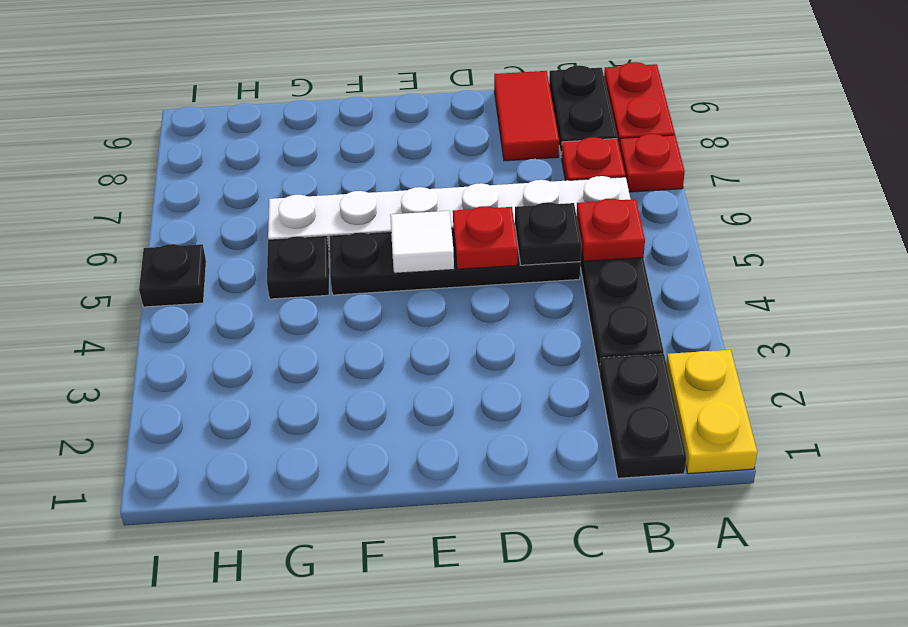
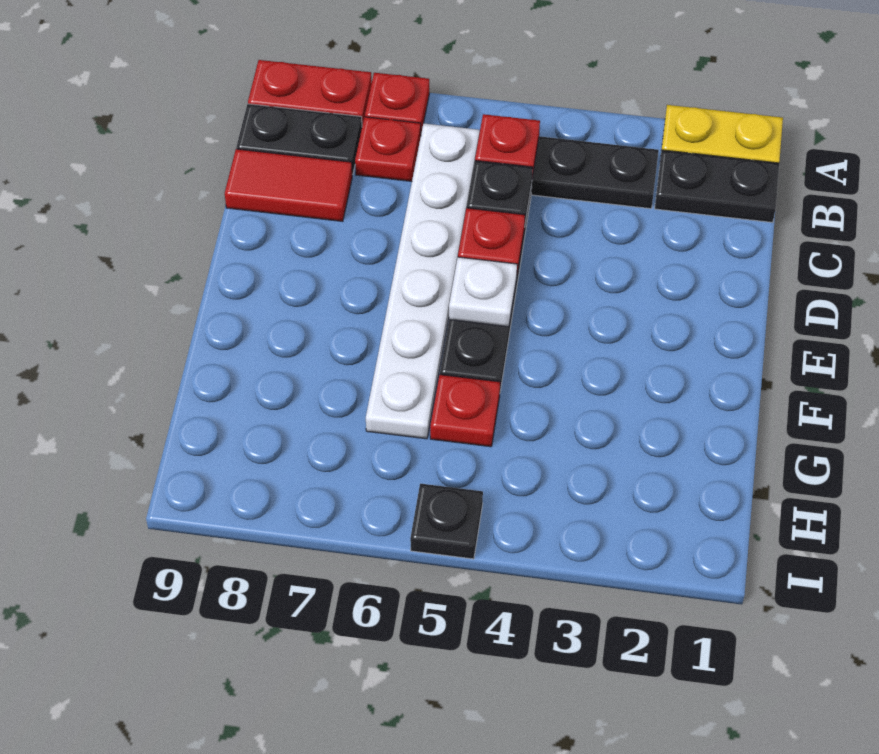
white tile E5 level 2 -> white plate E5 level 2
black plate G5 level 1 -> red plate G5 level 1

